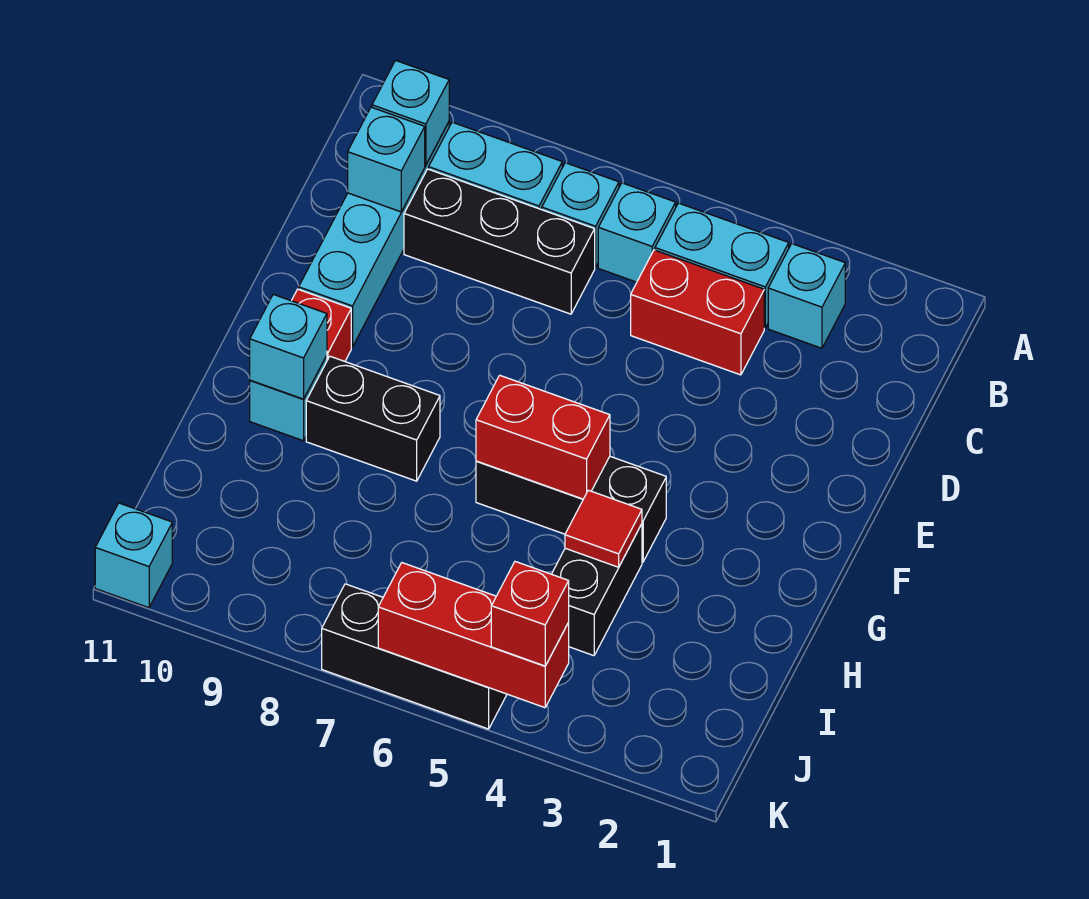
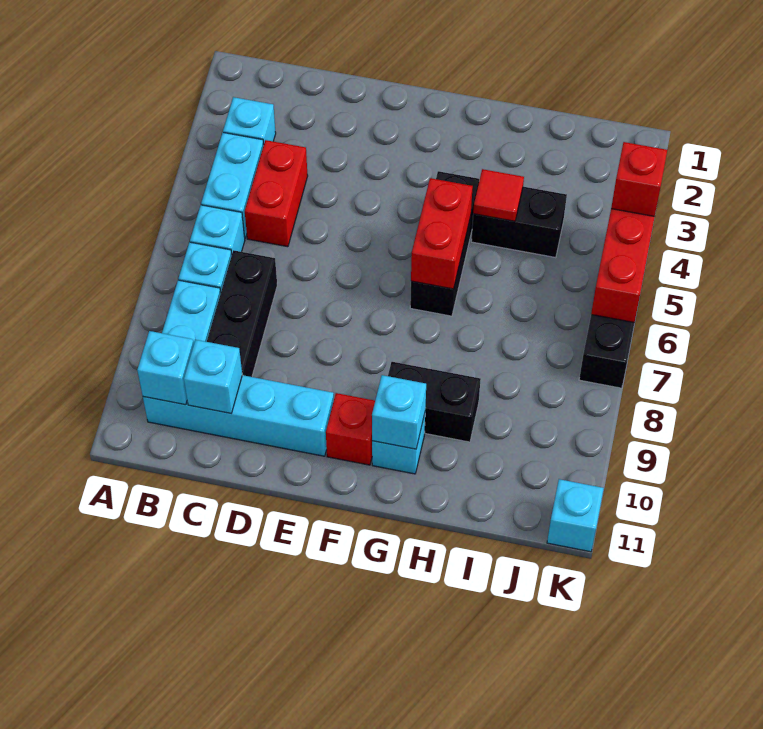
black brick G8:G9 level 1 -> black brick G9:H9 level 1

